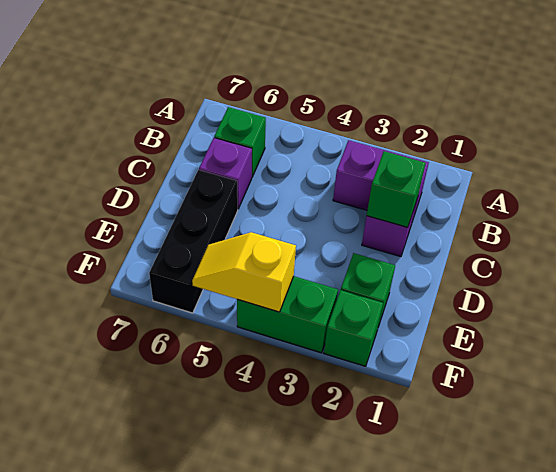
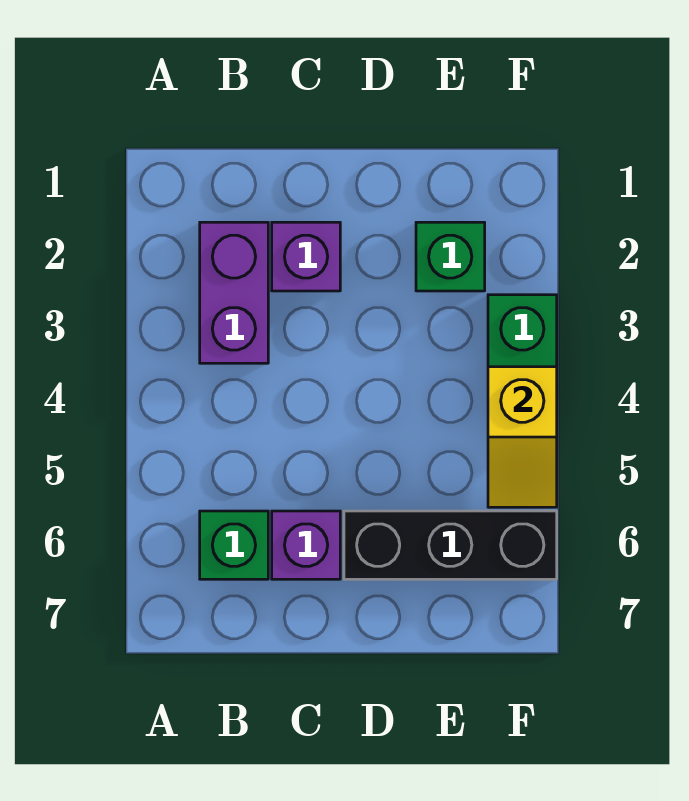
green brick C2 level 2 -> none
green brick F2 level 1 -> none

